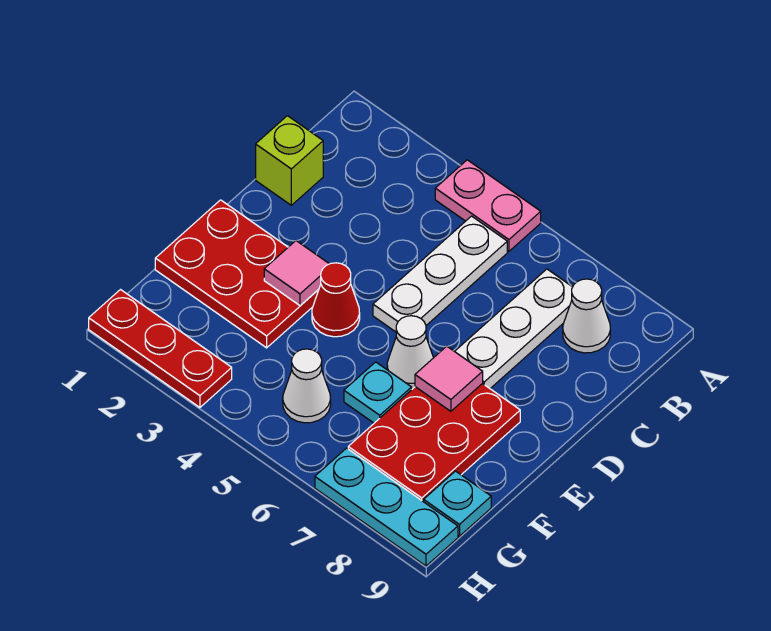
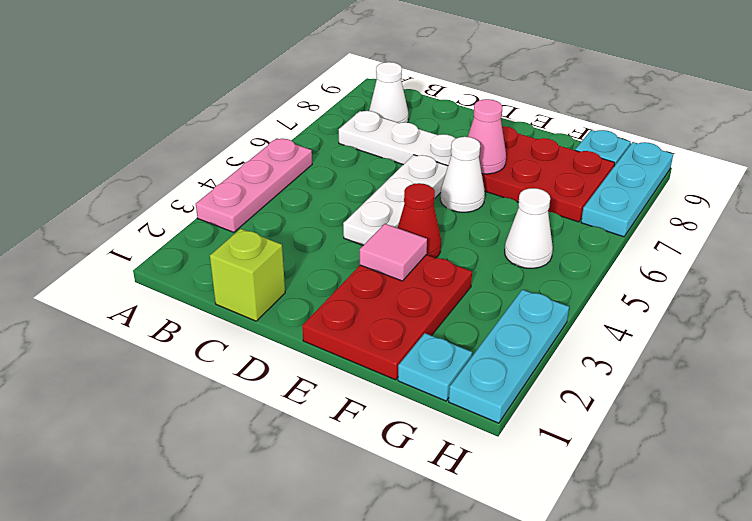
pink plate A4:A5 level 1 -> pink plate A3:A5 level 1
white plate B5:D5 level 1 -> white plate D4:D6 level 1
pink tile E7 level 2 -> pink cone E7 level 2
cyan plate F6 level 1 -> cyan plate G1 level 1
red plate H1:H3 level 1 -> cyan plate H1:H3 level 1

